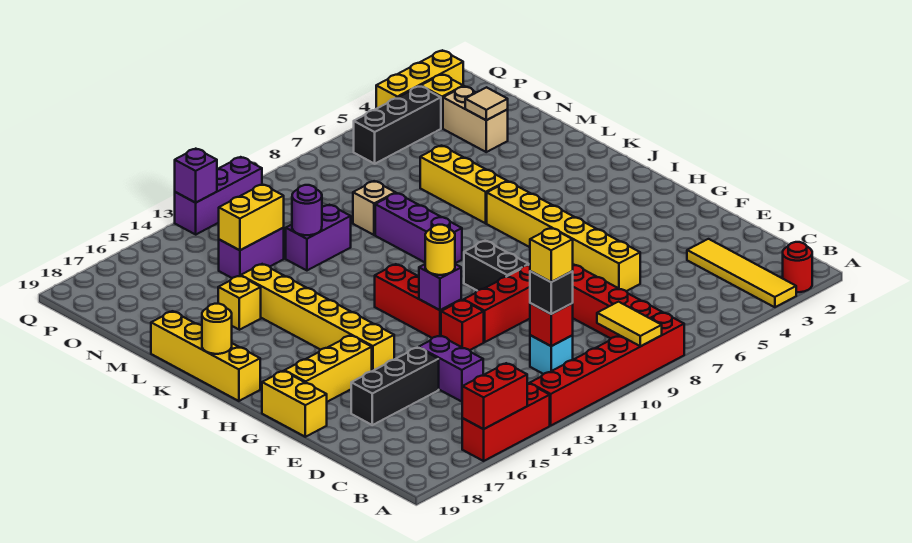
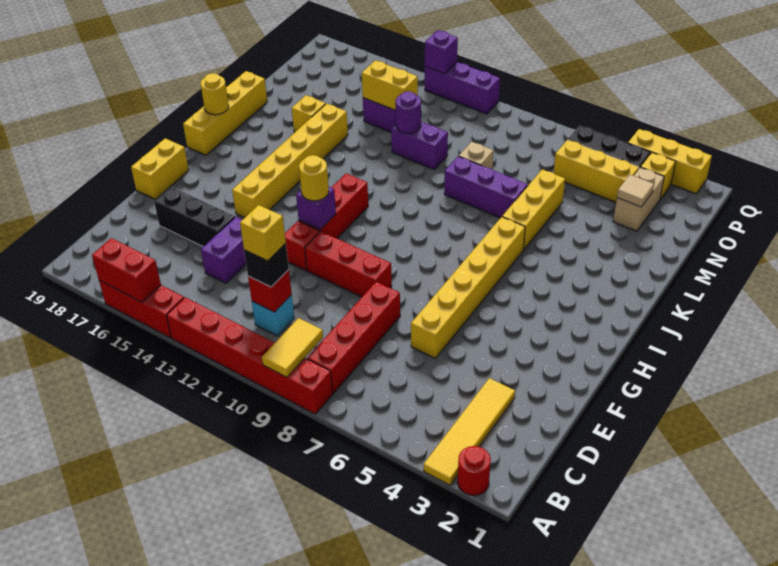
black brick G9:H9 level 1 -> none
yellow brick G16:G18 level 1 -> yellow brick O4:O6 level 1
purple brick J9:L9 level 1 -> purple brick L7:L9 level 1

